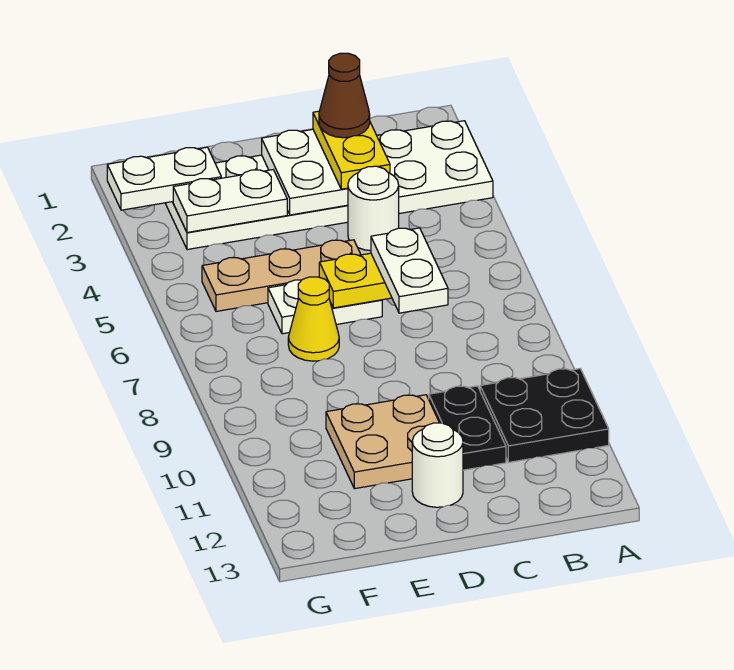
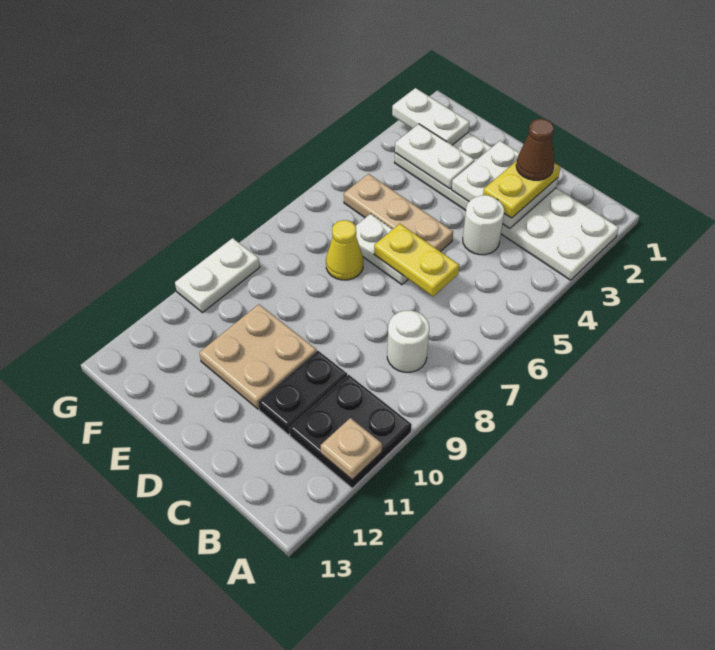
none -> tan plate A11 level 2
white plate C6:C7 level 3 -> white plate G9:G10 level 1
white round brick D12 level 1 -> white round brick B8 level 1

